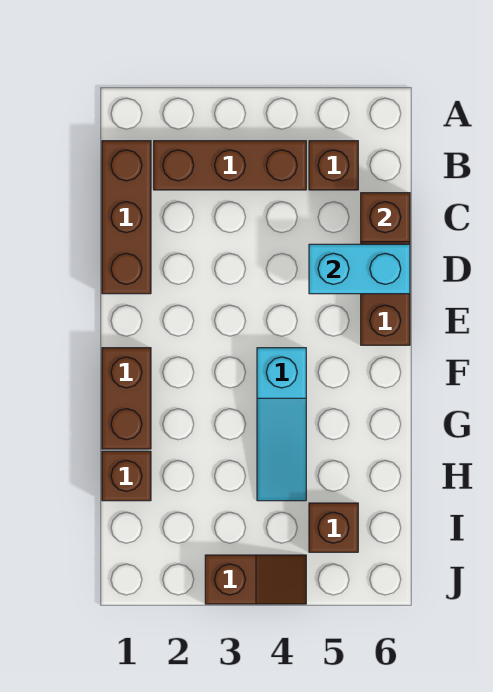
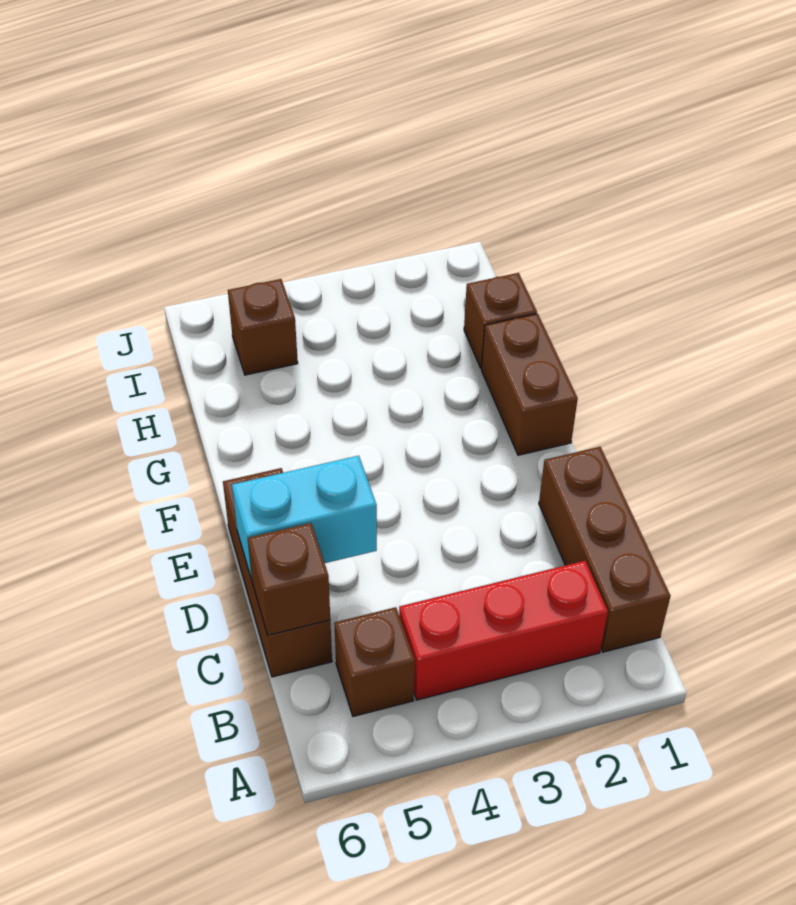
brown brick B2:B4 level 1 -> red brick B2:B4 level 1
cyan slope F4:H4 level 1 top F -> none
brown slope J3:J4 level 1 top 3 -> none

